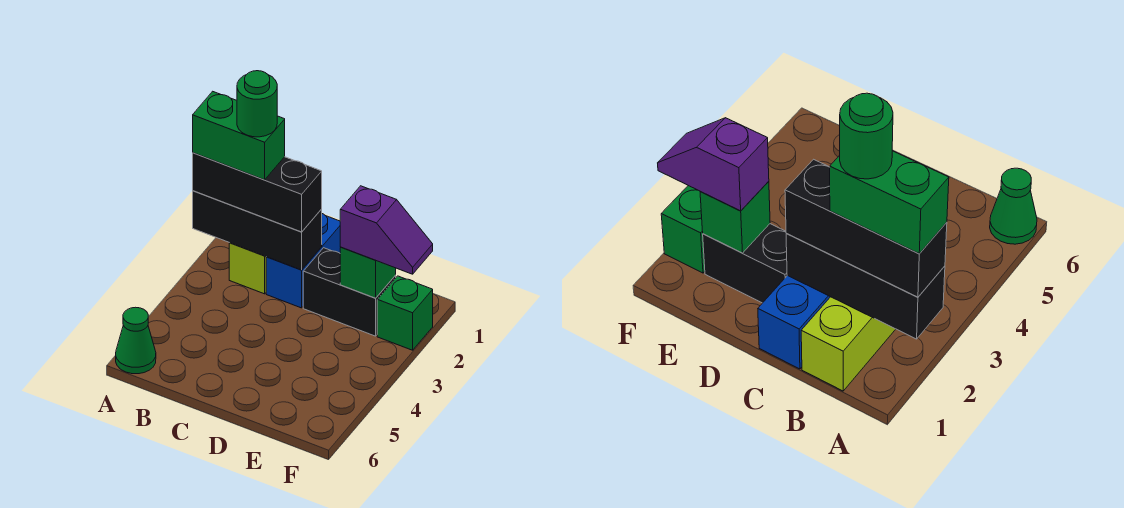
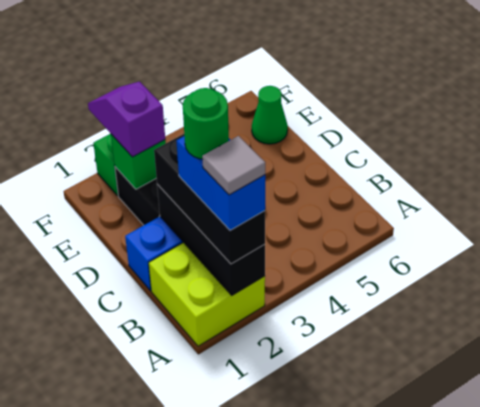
green brick A2:B2 level 4 -> blue brick A2:B2 level 4
none -> grey tile A2 level 5
green cone A6 level 1 -> green cone E6 level 1
lime brick B1:B2 level 1 -> lime brick A1:B2 level 1

